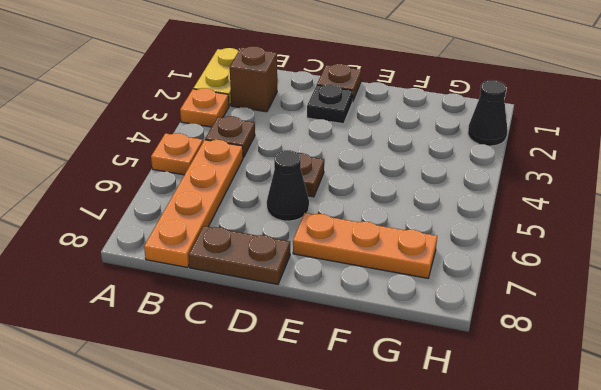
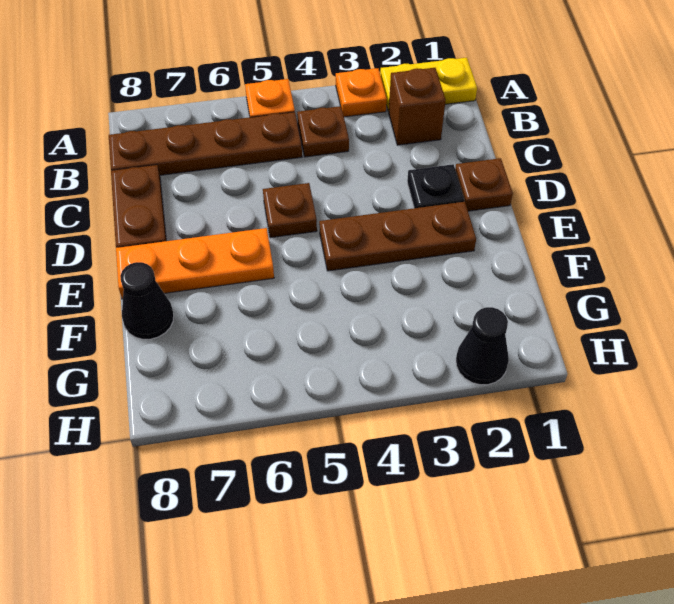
orange plate B5:B8 level 1 -> brown plate B5:B8 level 1
black cone D6 level 1 -> black cone F8 level 1
none -> brown plate E2:E4 level 1
orange plate E7:G7 level 1 -> orange plate E6:E8 level 1

